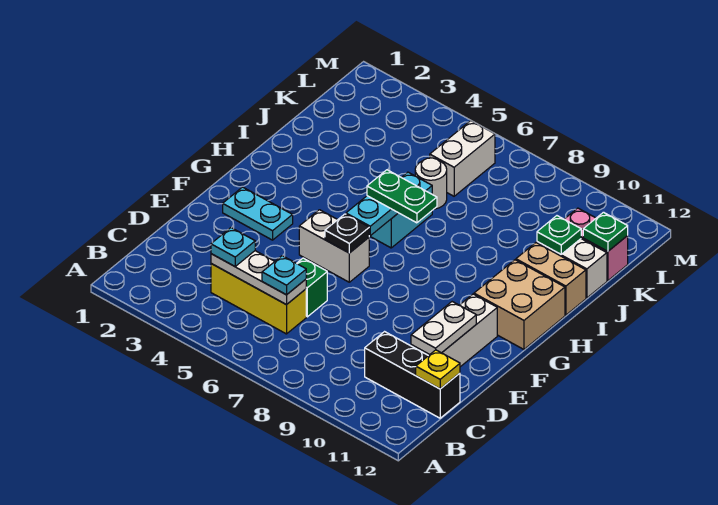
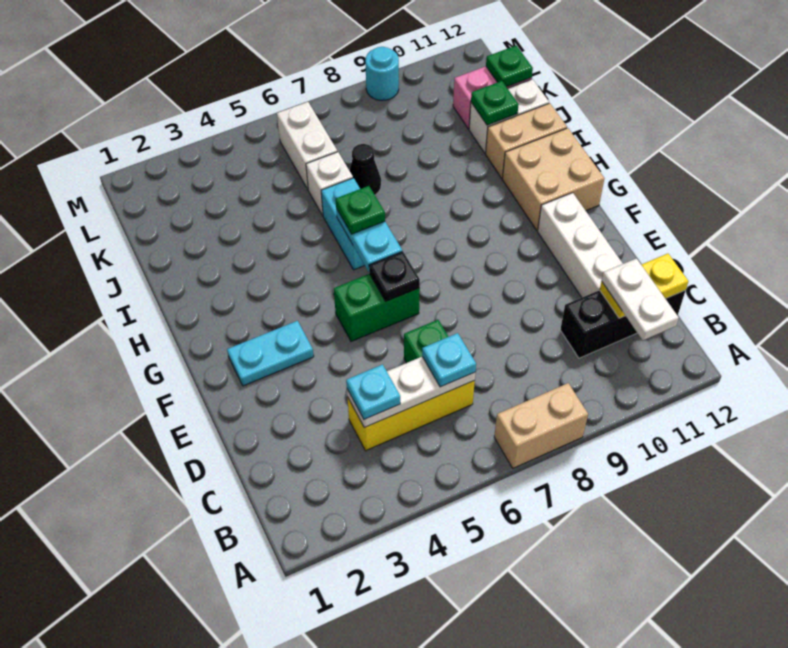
none -> tan brick A7:A8 level 1
yellow plate C12 level 2 -> yellow plate C11:C12 level 2
white plate D11:E11 level 2 -> white plate B11:C11 level 3
white brick F5:F6 level 1 -> green brick F5:F6 level 1
green plate H6:H7 level 3 -> green plate H6 level 3
white round brick J6 level 1 -> white brick J6 level 1
none -> black cone J7 level 1
none -> cyan round brick M9 level 1

